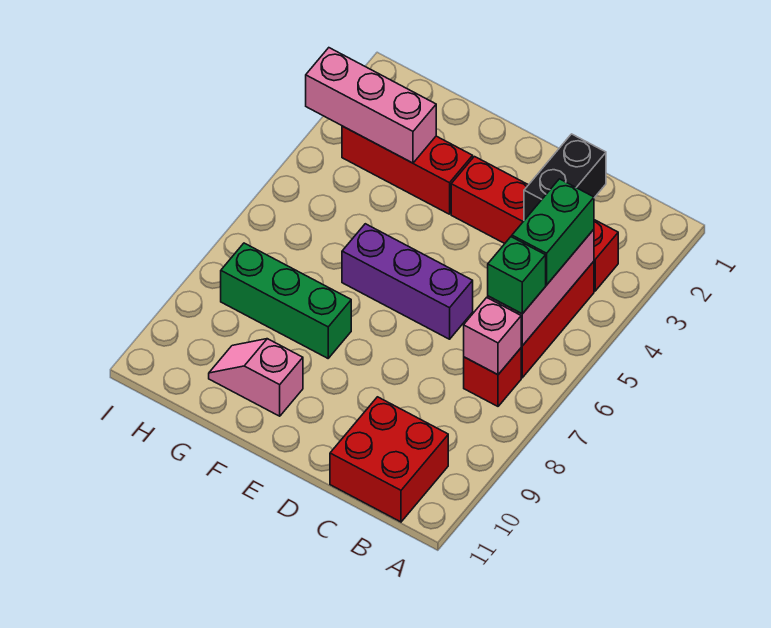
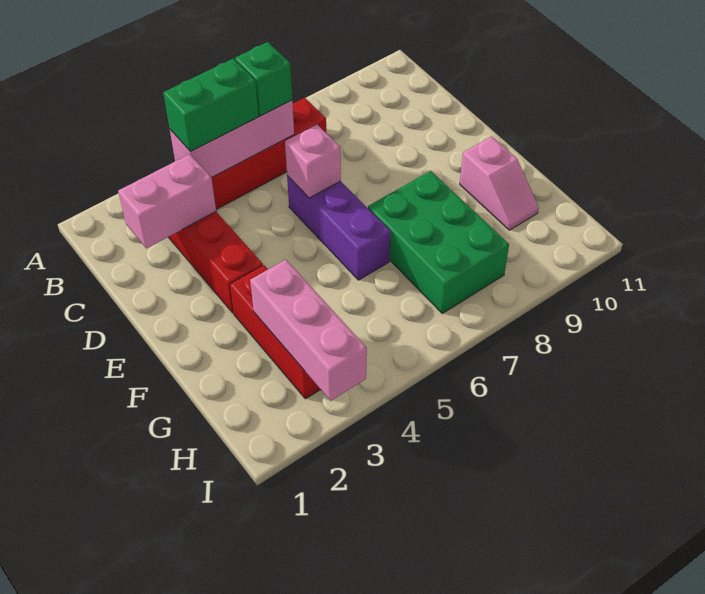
pink brick B7 level 2 -> pink brick D6 level 2
red brick B10:C11 level 1 -> none
black brick C2:C3 level 2 -> pink brick C2:C3 level 2
green brick F8:H8 level 1 -> green brick F7:H8 level 1

